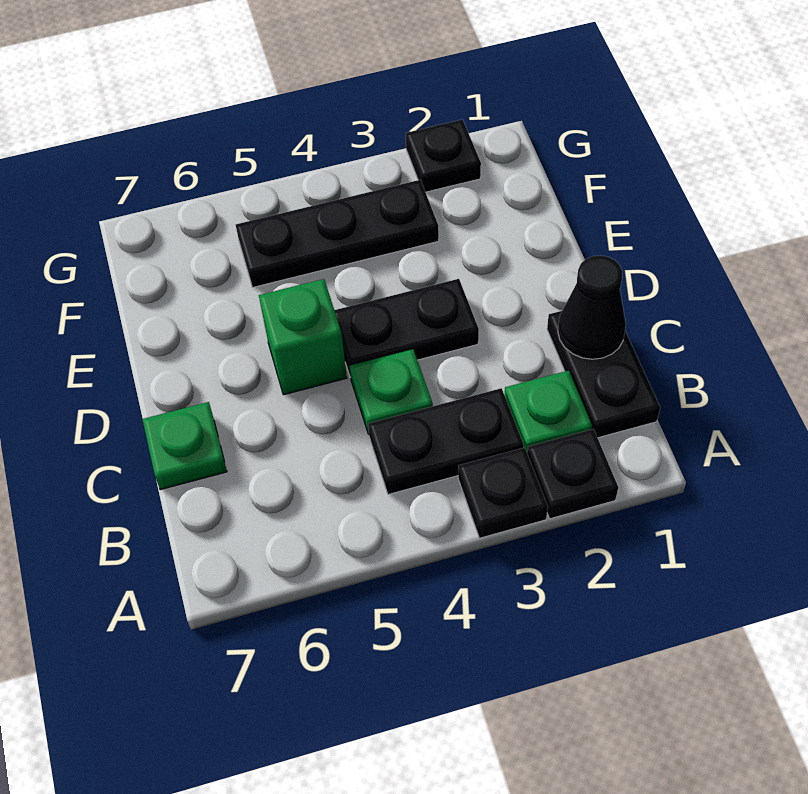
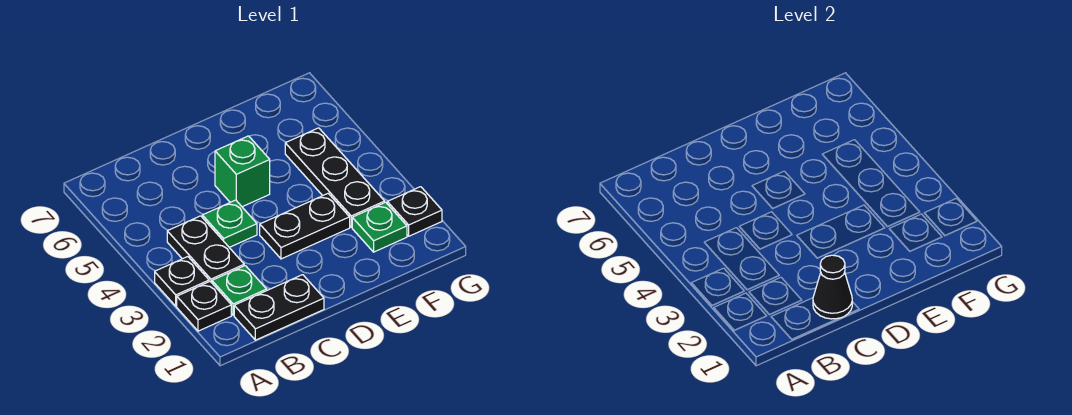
green plate C7 level 1 -> green plate F2 level 1
black plate D3:D4 level 1 -> black plate D3:E3 level 1

